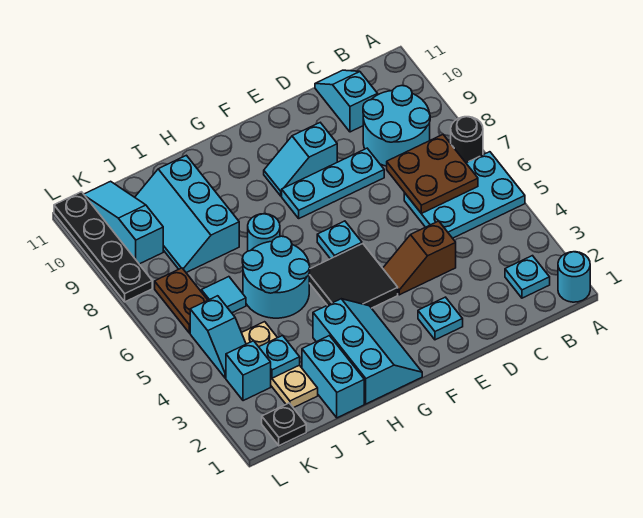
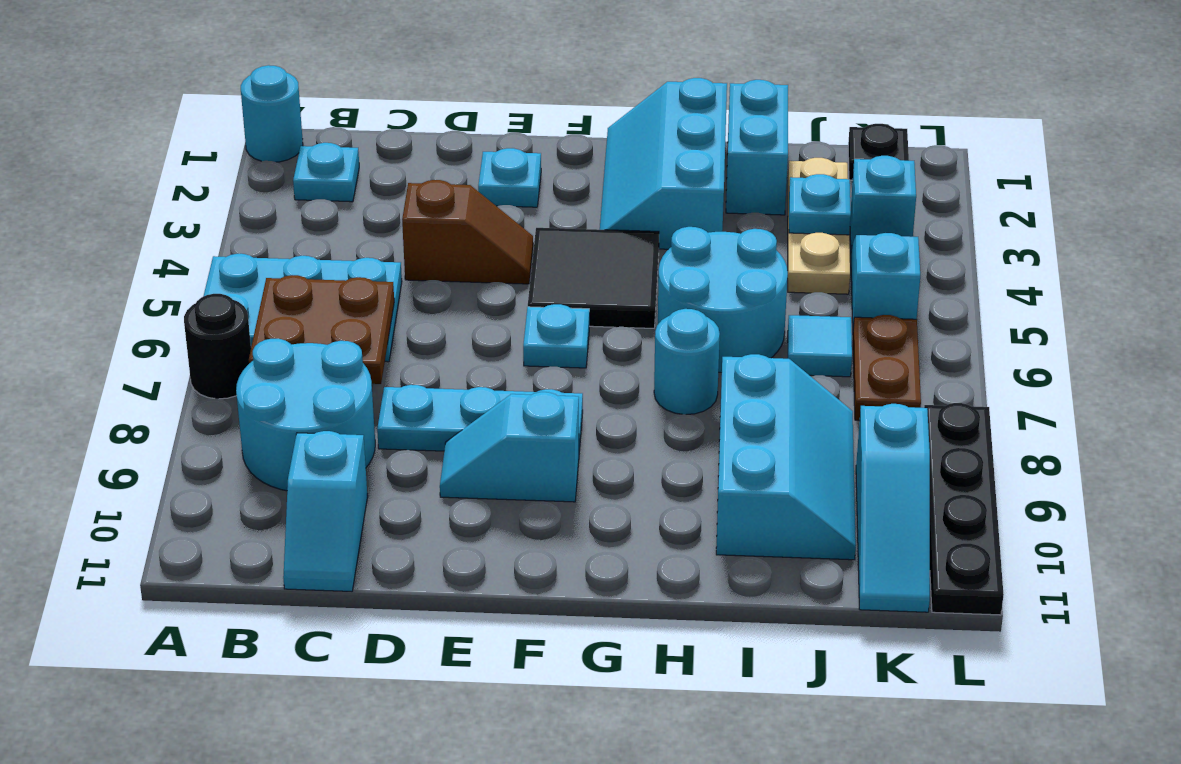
cyan slope E9:F9 level 1 top E -> cyan slope E9:F9 level 1 top F

